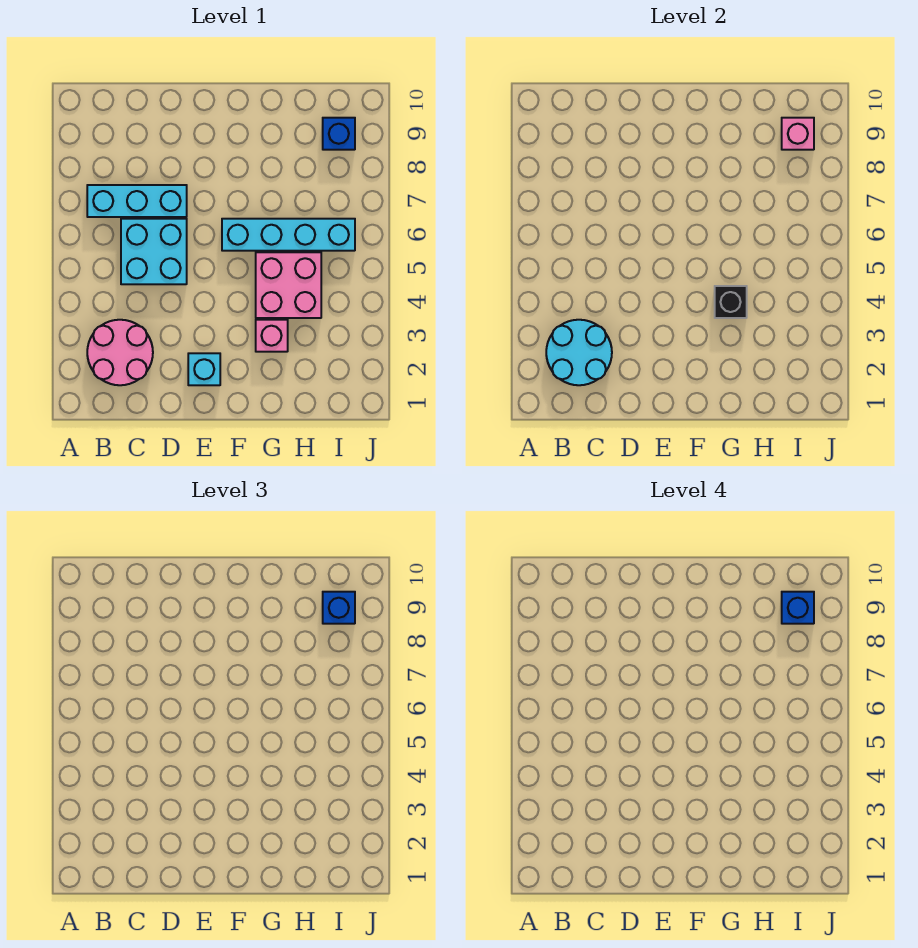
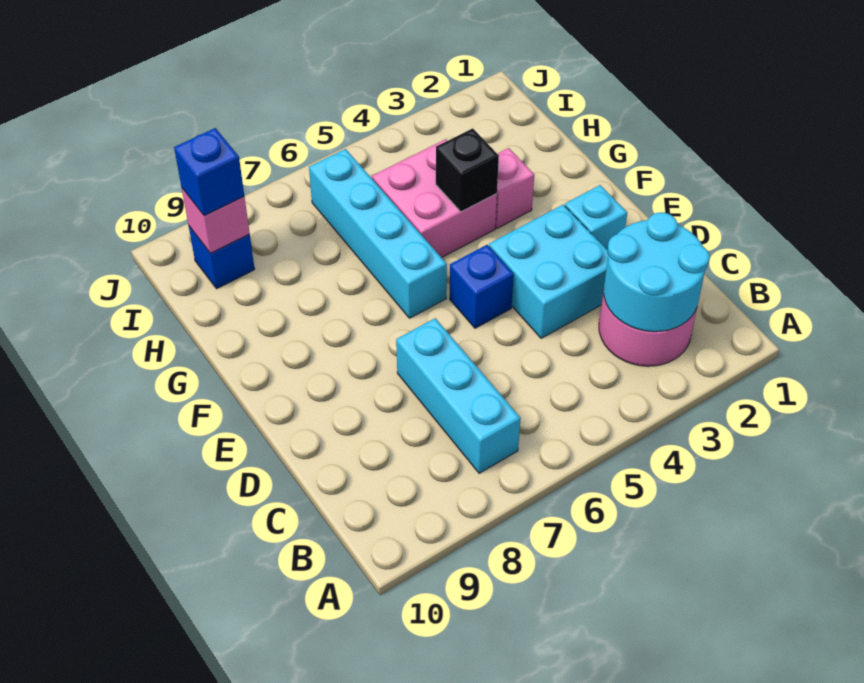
cyan brick C5:D6 level 1 -> cyan brick D3:E4 level 1
blue brick I9 level 4 -> blue brick E5 level 1

